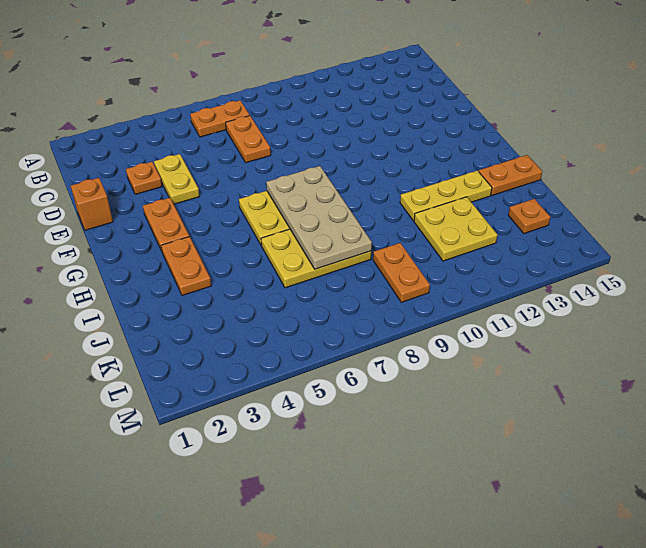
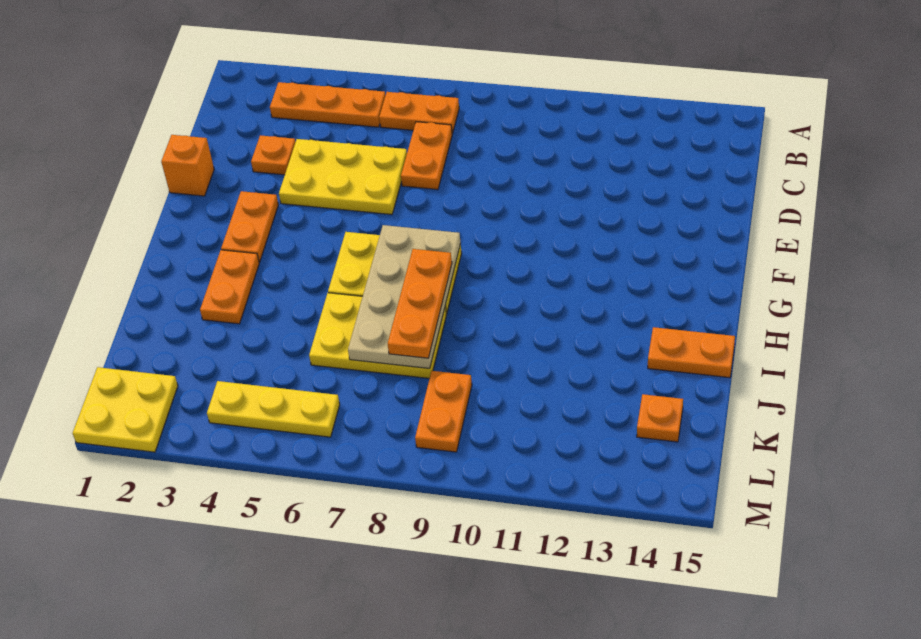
none -> orange plate B3:B5 level 1
yellow plate D4:E4 level 1 -> yellow plate D4:E6 level 1
none -> orange plate H8:J8 level 3
yellow plate I11:I13 level 1 -> yellow plate L4:L6 level 1
yellow plate J11:K12 level 1 -> yellow plate L1:M2 level 1

